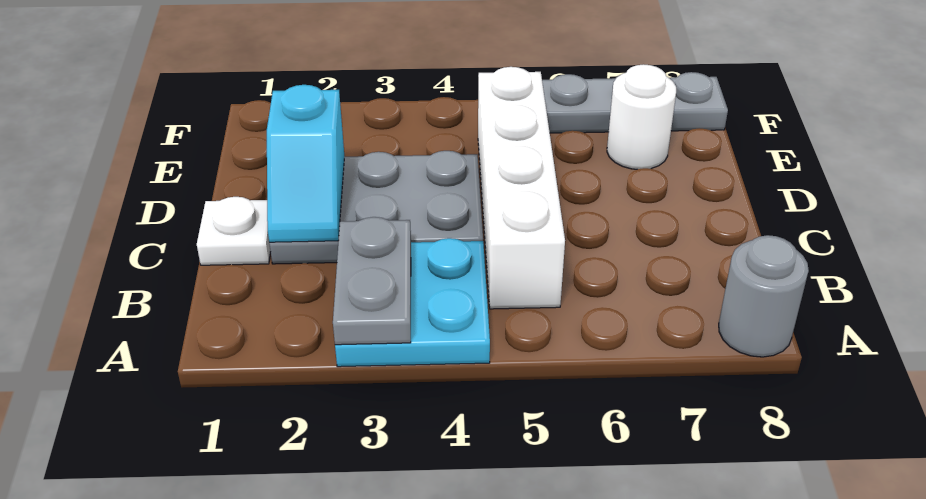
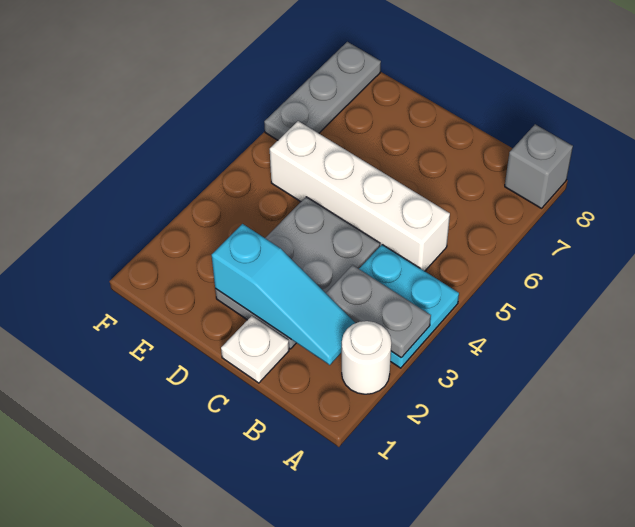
grey round brick A8 level 1 -> grey brick A8 level 1
cyan slope C2:D2 level 2 top D -> cyan slope B2:D2 level 2 top D
white round brick E7 level 1 -> white round brick A2 level 1

